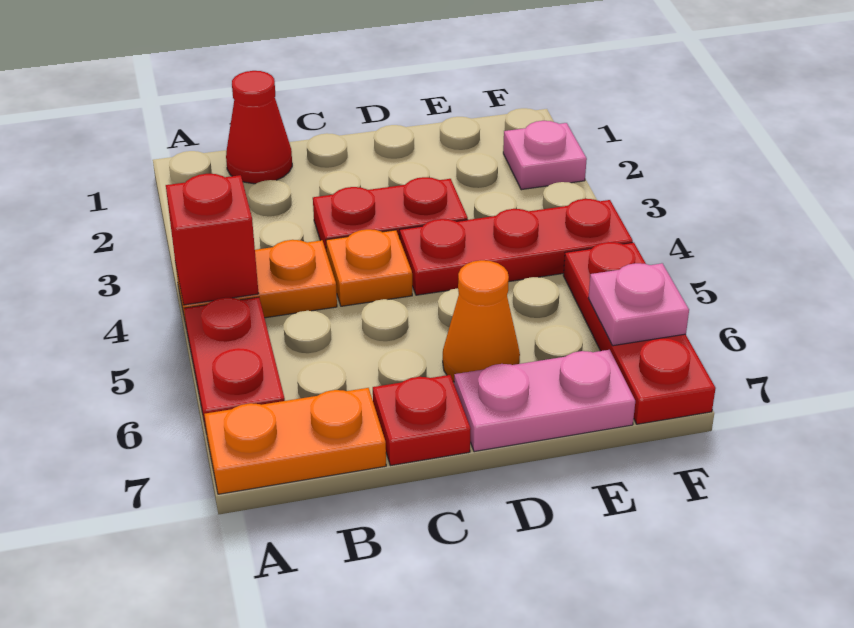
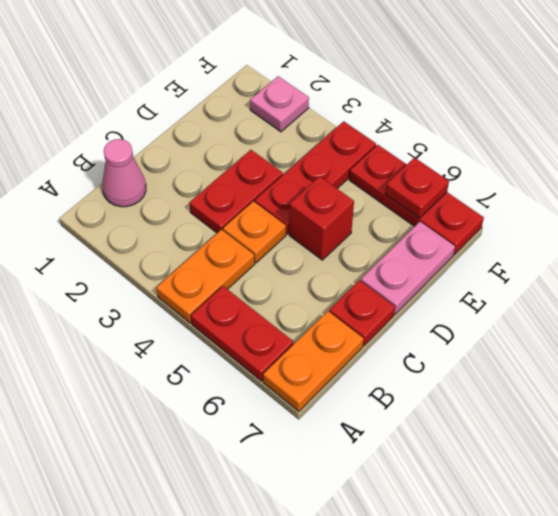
red brick A4 level 2 -> red brick D5 level 1
red cone B1 level 1 -> pink cone B1 level 1
orange cone D6 level 1 -> none
pink plate F6 level 2 -> red plate F6 level 2

